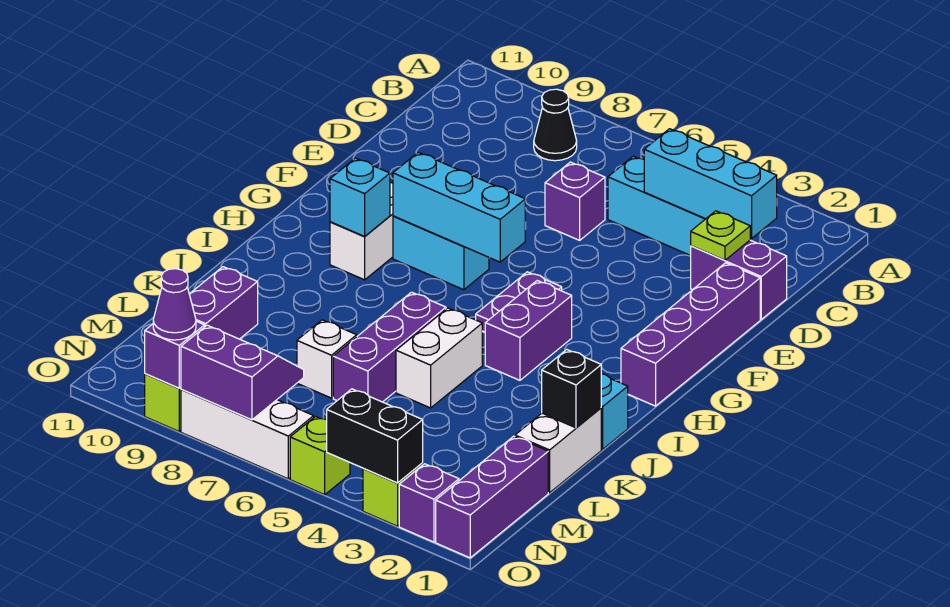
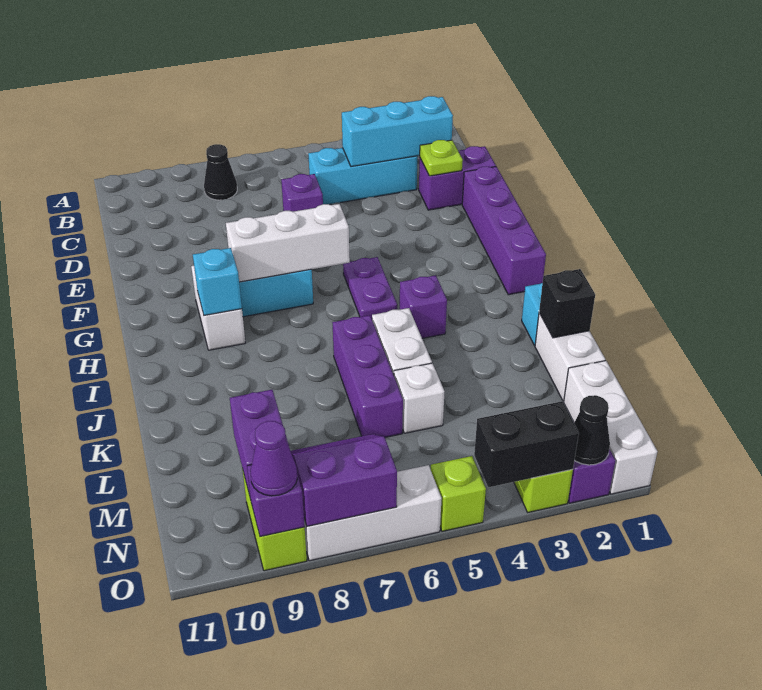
cyan brick G6:G8 level 2 -> white brick G6:G8 level 2
purple brick H4:I4 level 1 -> purple brick I4 level 1
white brick L7 level 1 -> white brick L5 level 1
purple brick M1:O1 level 1 -> white brick M1:O1 level 1
none -> black cone O2 level 2

